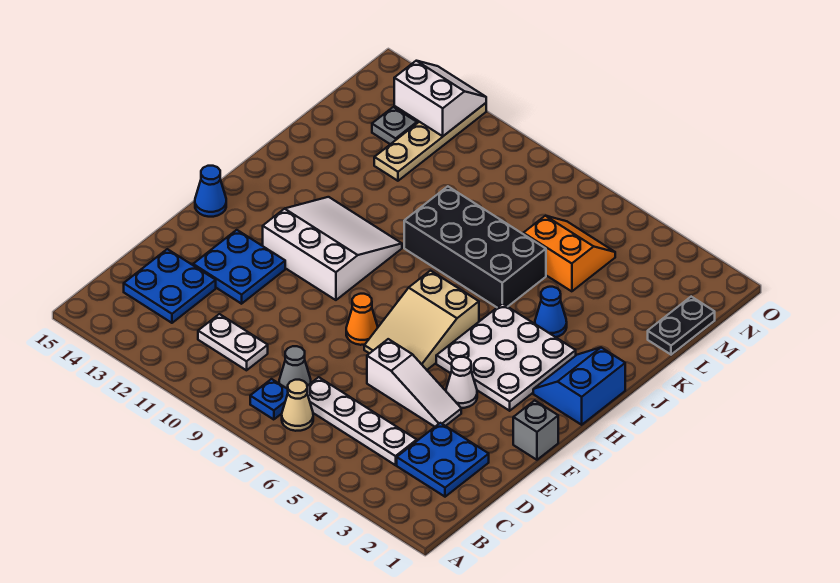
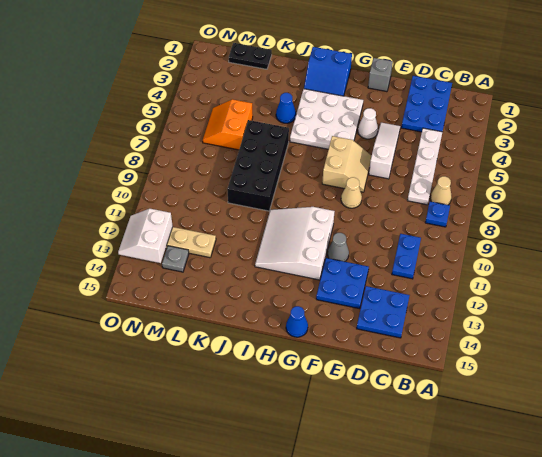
blue plate C2:D3 level 1 -> blue plate C1:D3 level 1
grey cone C8 level 1 -> grey cone F11 level 1
white plate C10:C11 level 1 -> blue plate C10:C11 level 1
tan slope F6:H7 level 1 top H -> tan slope F6:G7 level 1 top G
orange cone F8 level 1 -> tan cone F8 level 1

